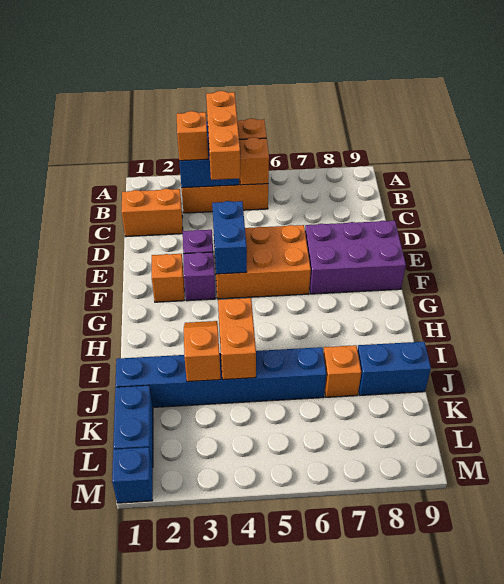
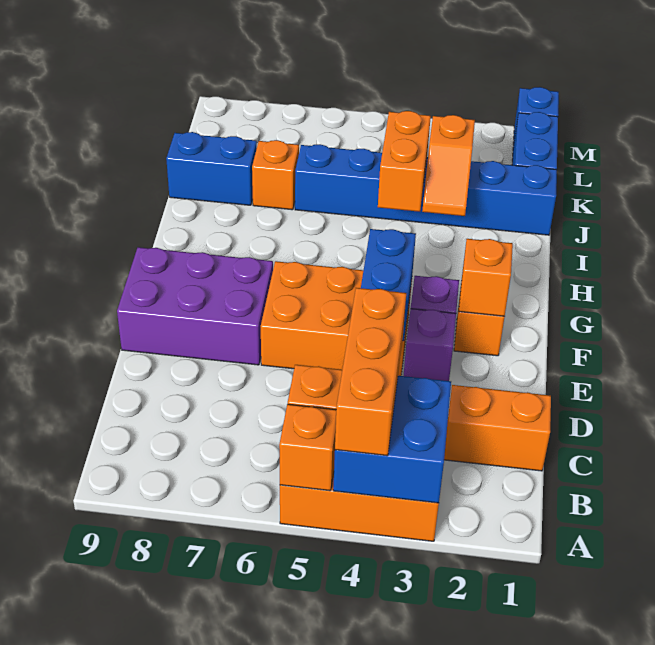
orange brick B3 level 3 -> orange brick F2 level 2

